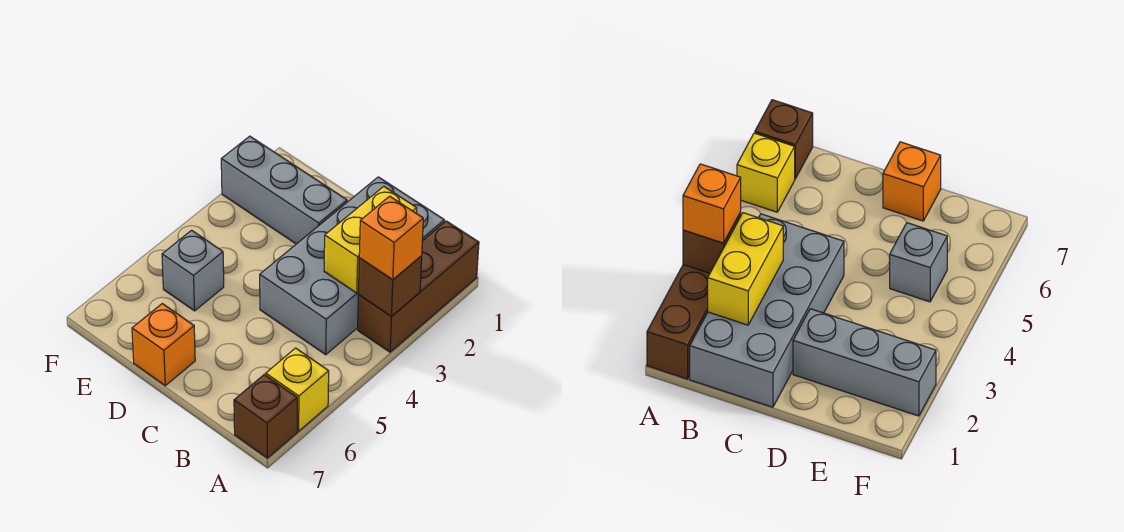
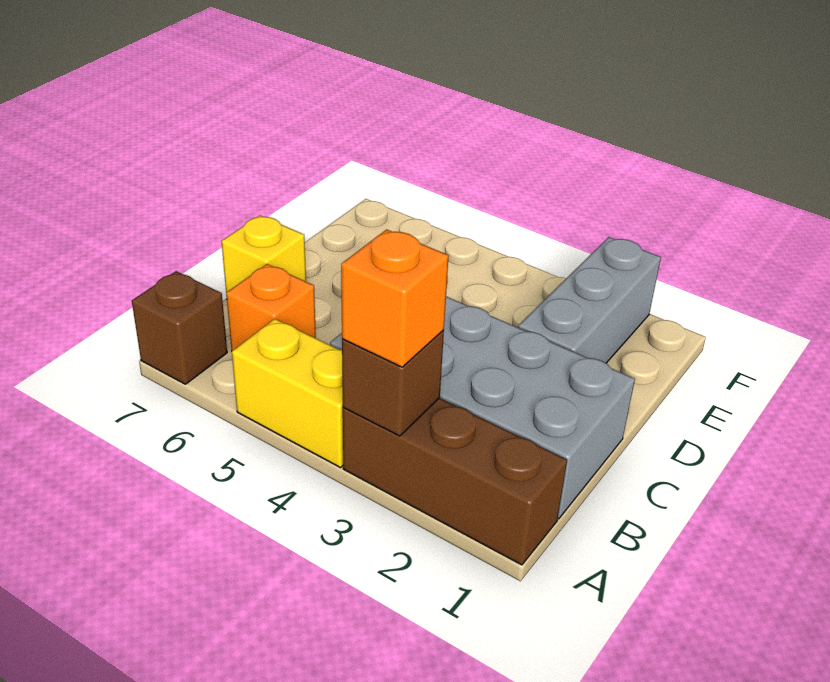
yellow brick A6 level 1 -> yellow brick C7 level 1
yellow brick B2:B3 level 2 -> yellow brick A4:A5 level 1
orange brick D7 level 1 -> orange brick B6 level 1
grey brick E5 level 1 -> none

